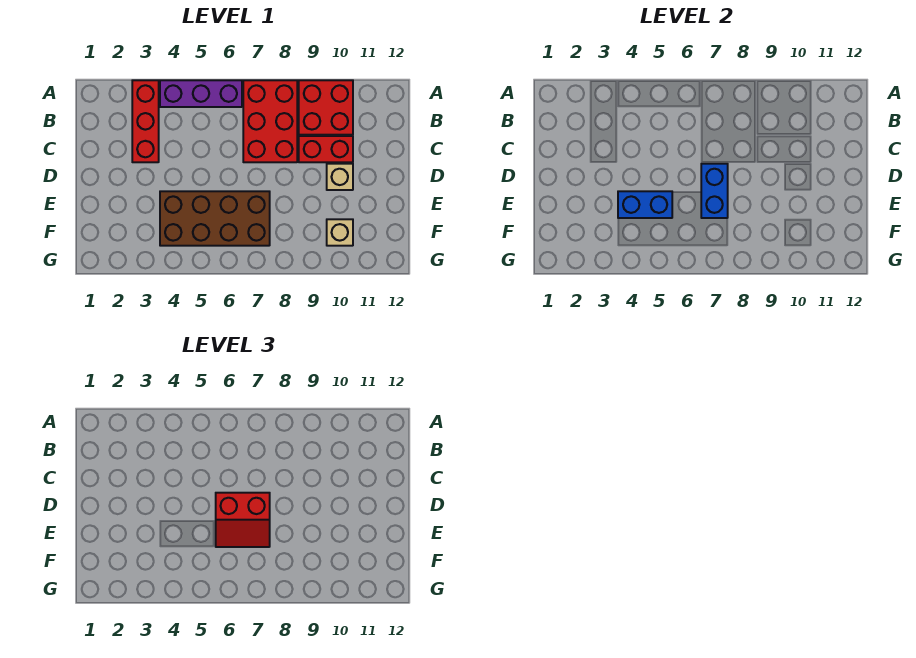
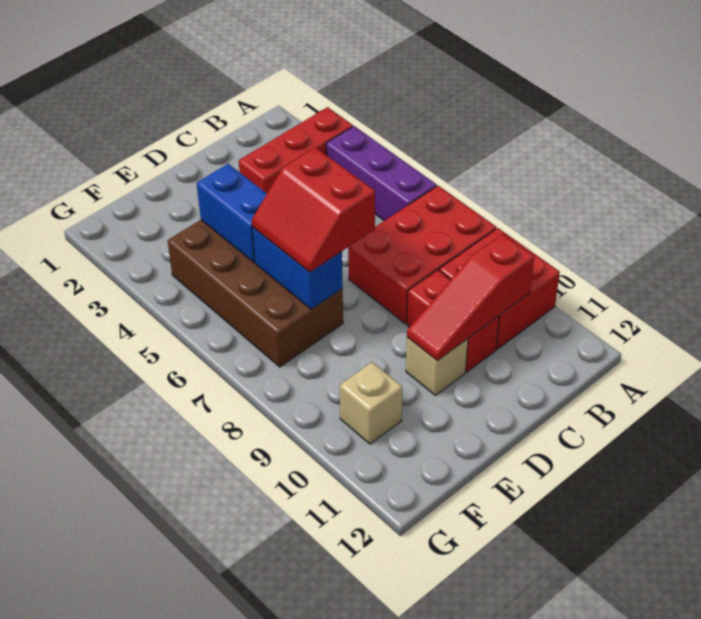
none -> red slope B10:D10 level 2 top B
blue brick D7:E7 level 2 -> blue brick E6:E7 level 2

